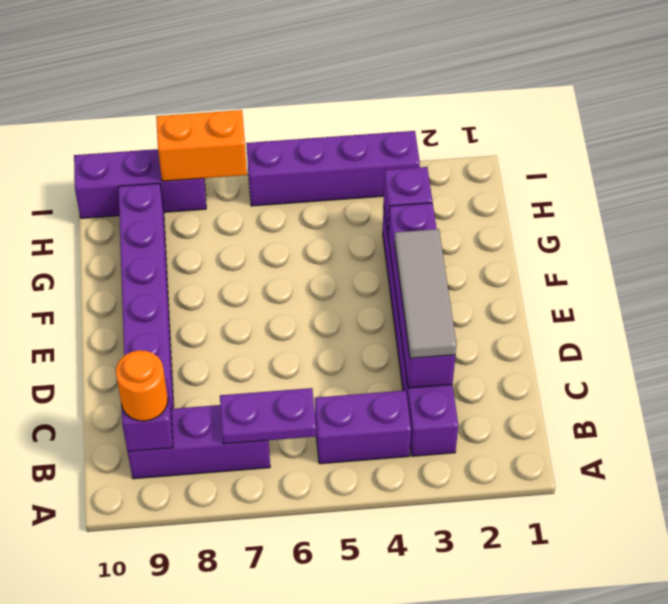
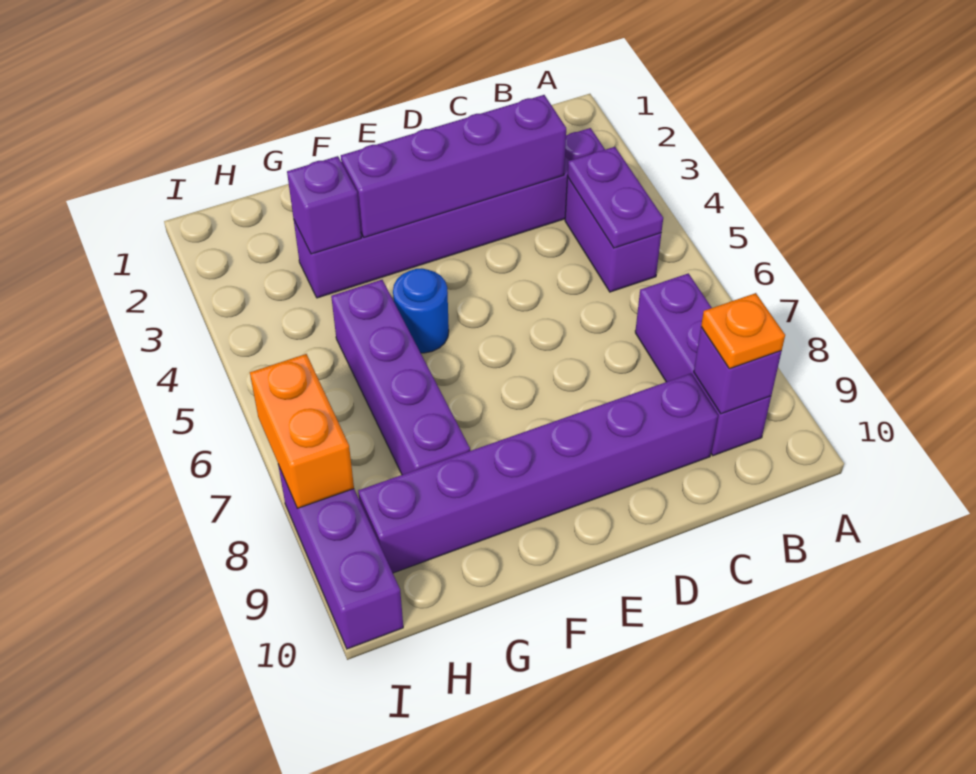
purple plate B6:B7 level 2 -> purple plate B4:B5 level 2
orange round brick B9 level 3 -> orange plate B9 level 3
grey tile C3:E3 level 3 -> none
none -> blue round brick F5 level 1
purple brick I3:I6 level 1 -> purple brick G5:G8 level 1

